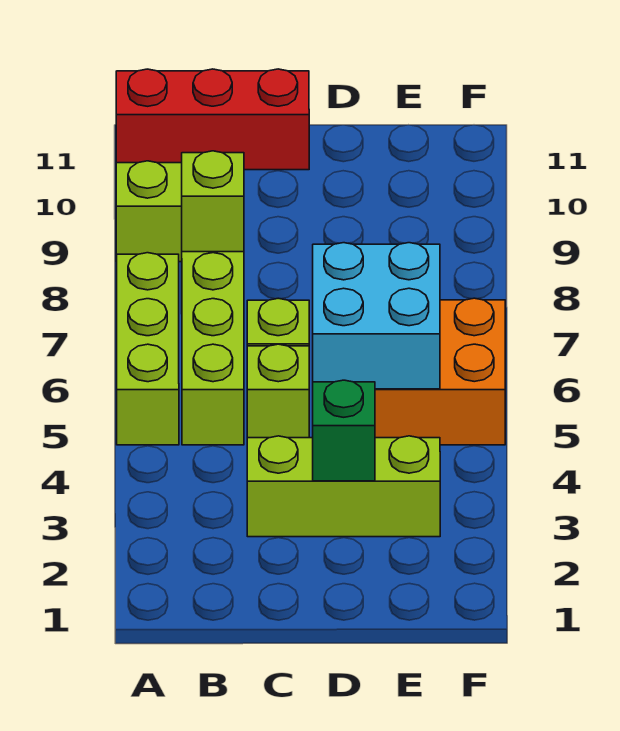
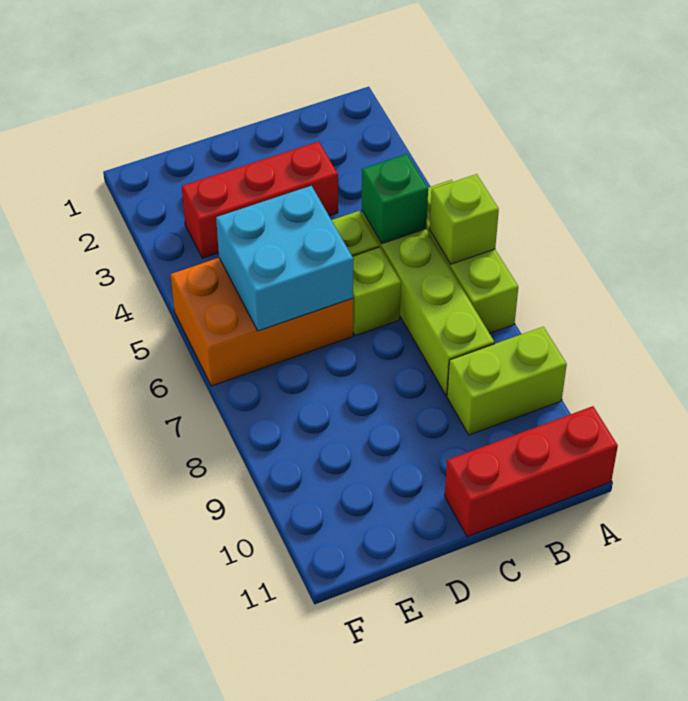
lime brick B8 level 2 -> lime brick A6 level 2
lime brick C3:E3 level 1 -> red brick C3:E3 level 1
green brick D3 level 2 -> green brick B5 level 2

